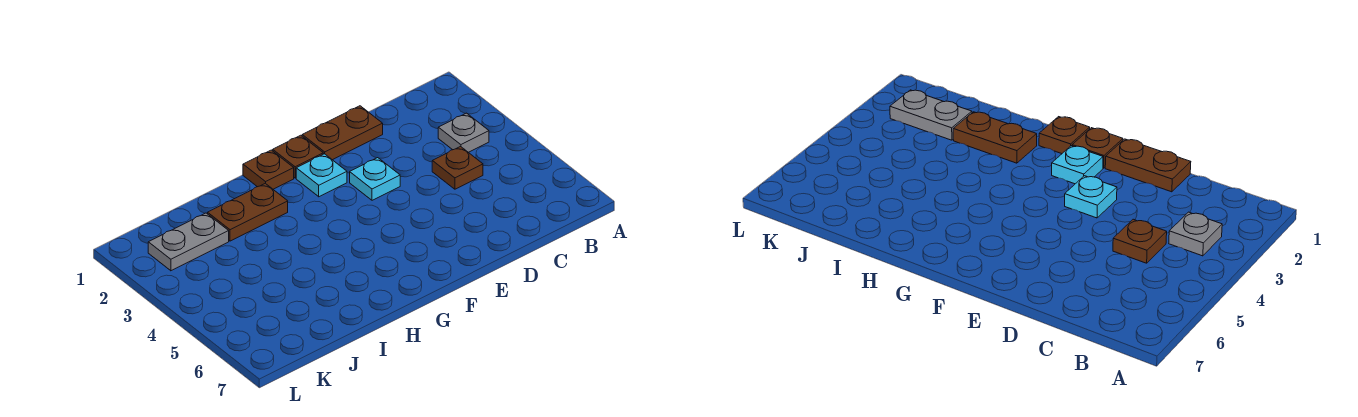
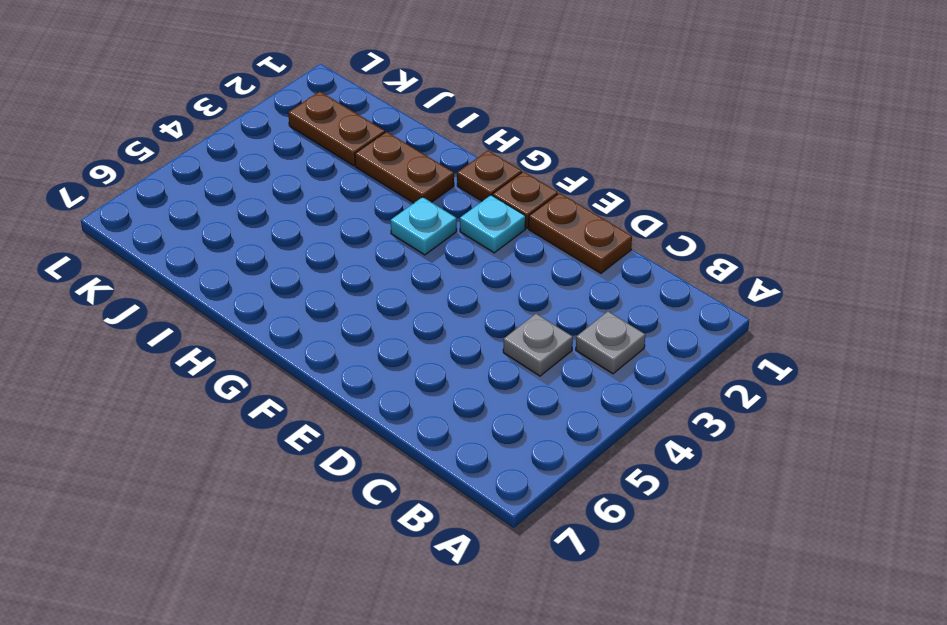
brown plate C4 level 1 -> grey plate C4 level 1
cyan plate E3 level 1 -> cyan plate G3 level 1
grey plate J2:K2 level 1 -> brown plate J2:K2 level 1

